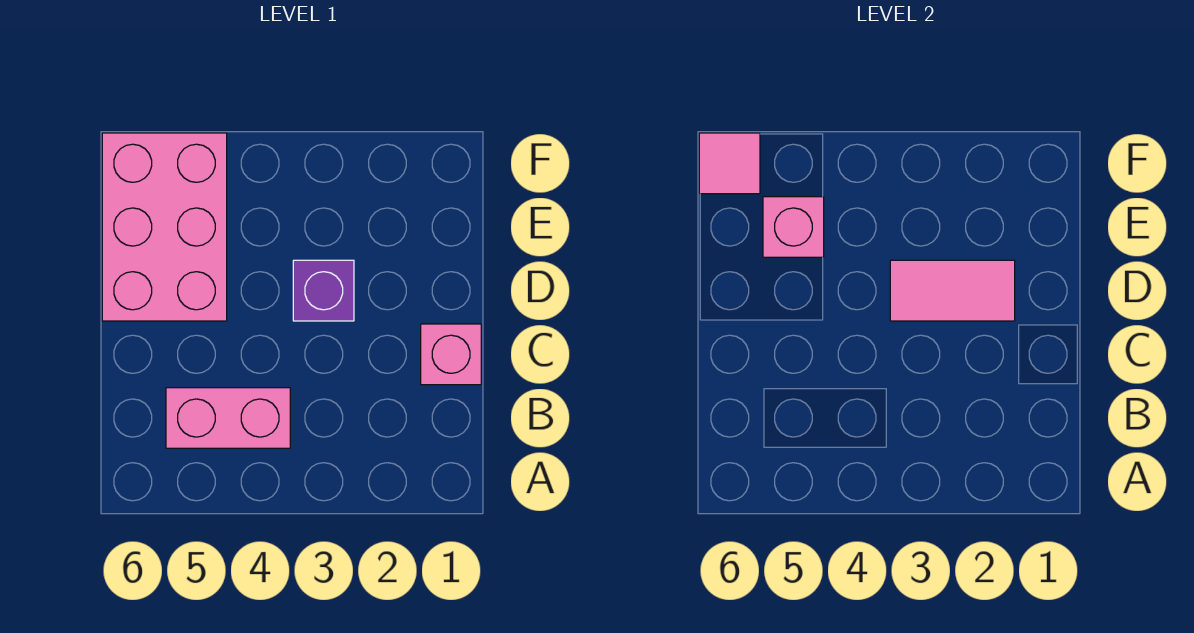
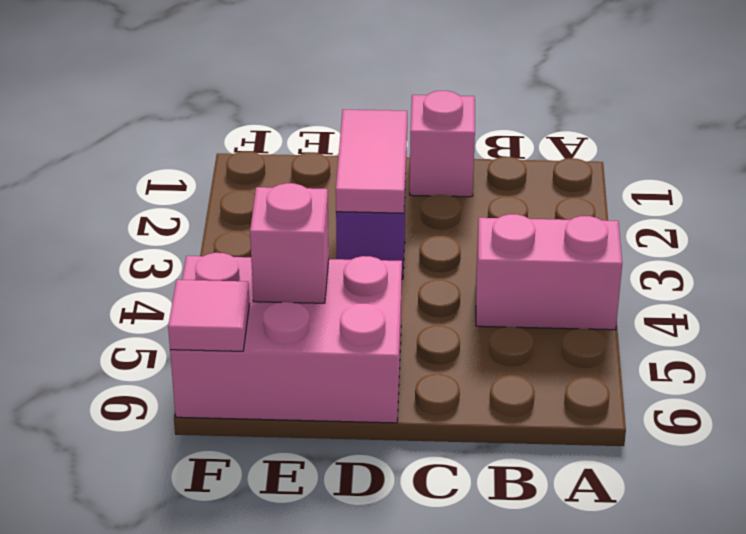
pink brick B4:B5 level 1 -> pink brick A4:B4 level 1

